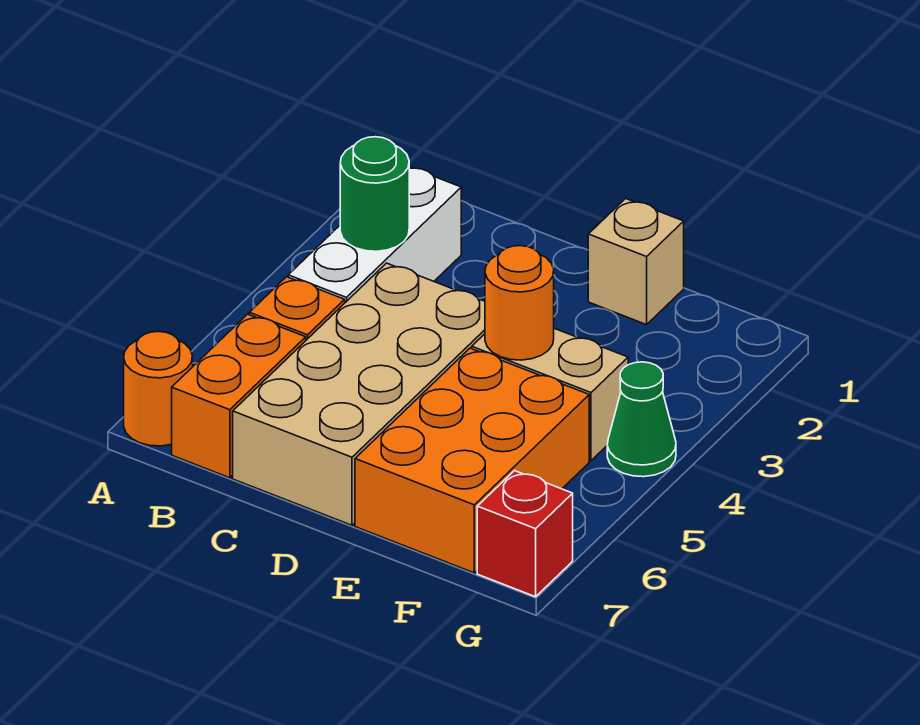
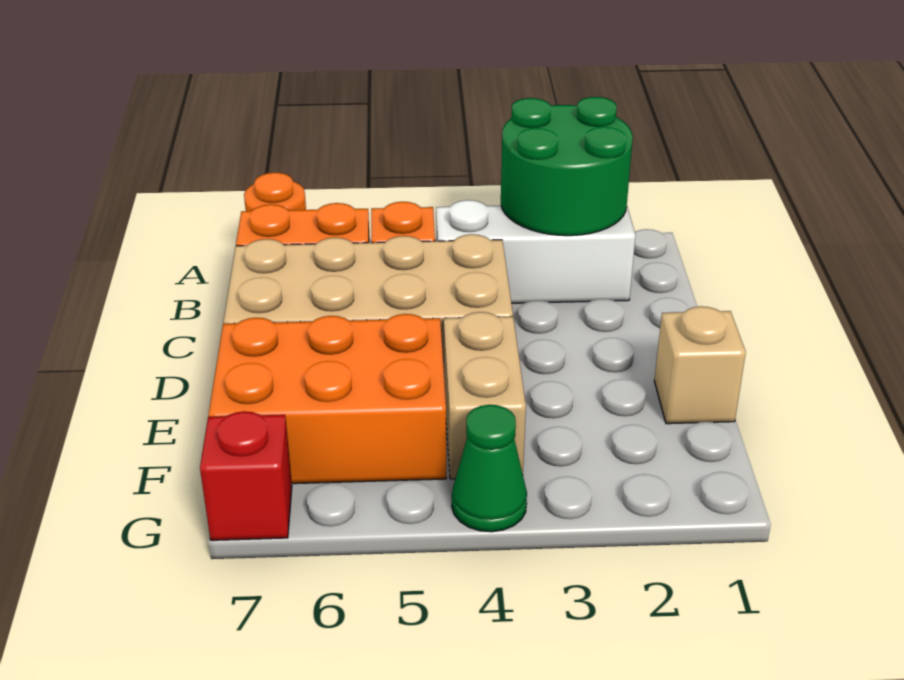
green round brick B3 level 2 -> green round brick A2:B3 level 2
orange round brick E4 level 2 -> none

